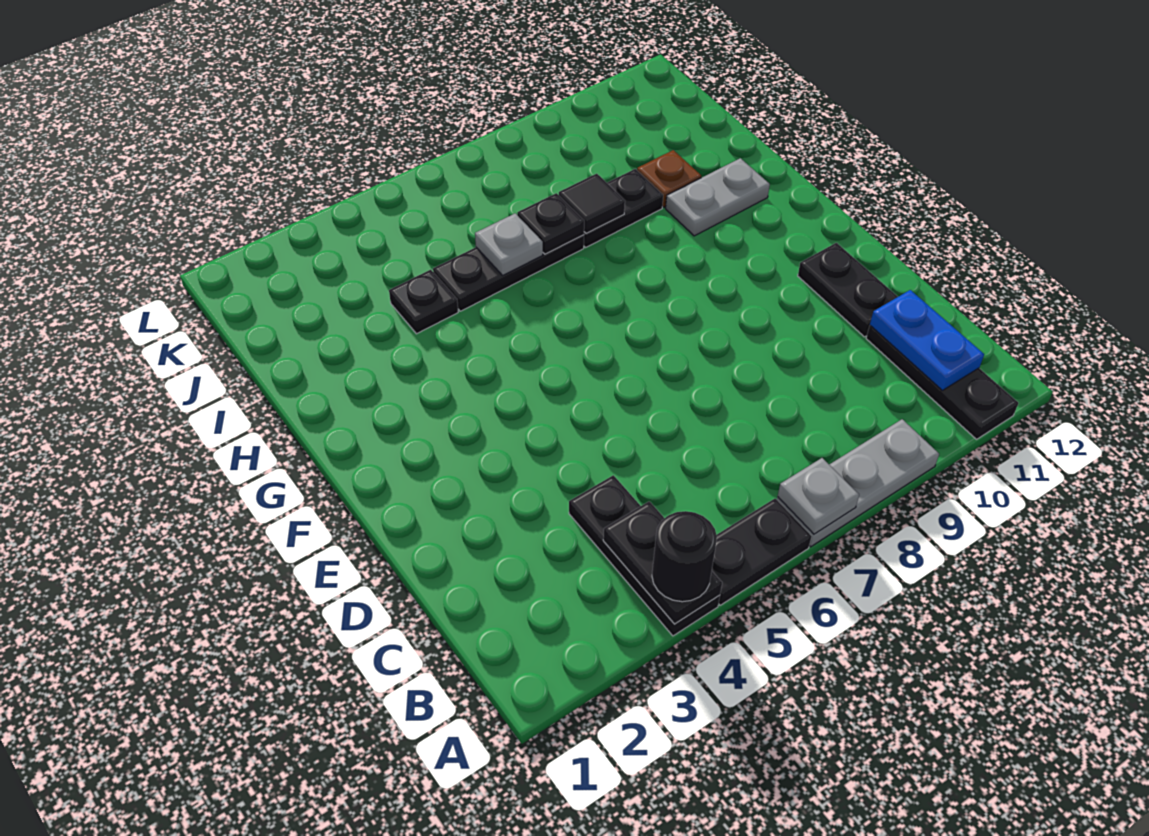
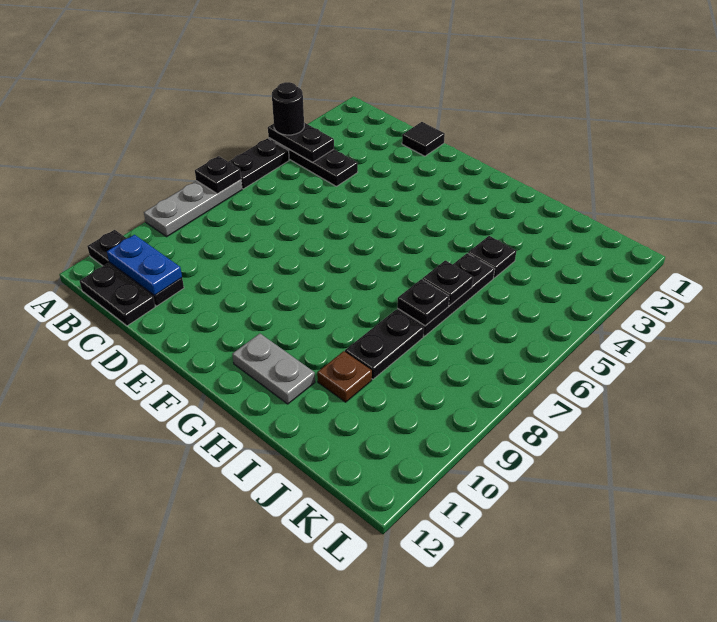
grey plate A7 level 2 -> black plate A7 level 2
black plate D11:E11 level 1 -> black plate B12:C12 level 1
grey plate H10:H11 level 1 -> grey plate G11:H11 level 1
grey plate I6 level 2 -> black plate I6 level 2
black tile I8 level 2 -> black tile D1 level 1

